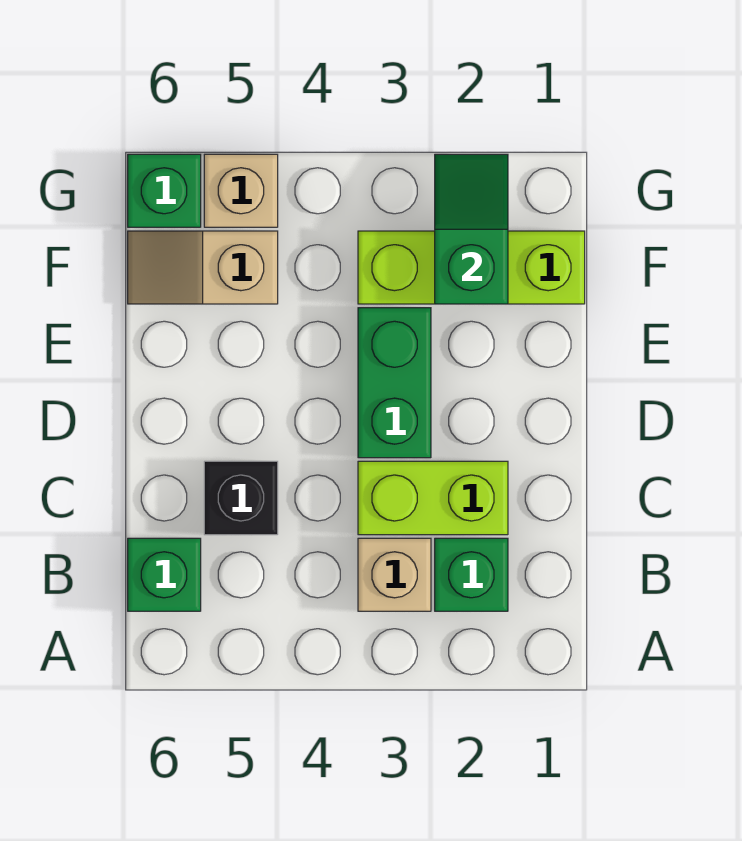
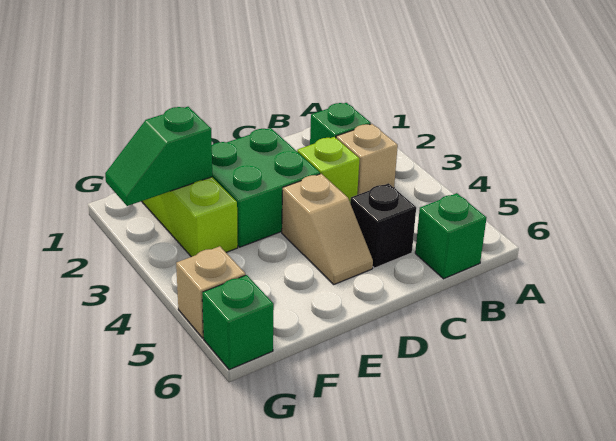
lime brick C2:C3 level 1 -> lime brick C3 level 1
green brick D3:E3 level 1 -> green brick D2:E3 level 1
tan slope F5:F6 level 1 top 5 -> tan slope D4:D5 level 1 top 4

